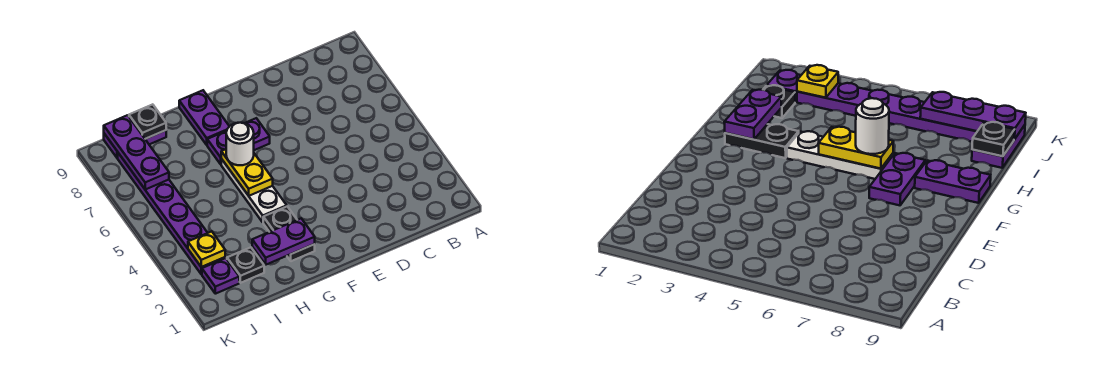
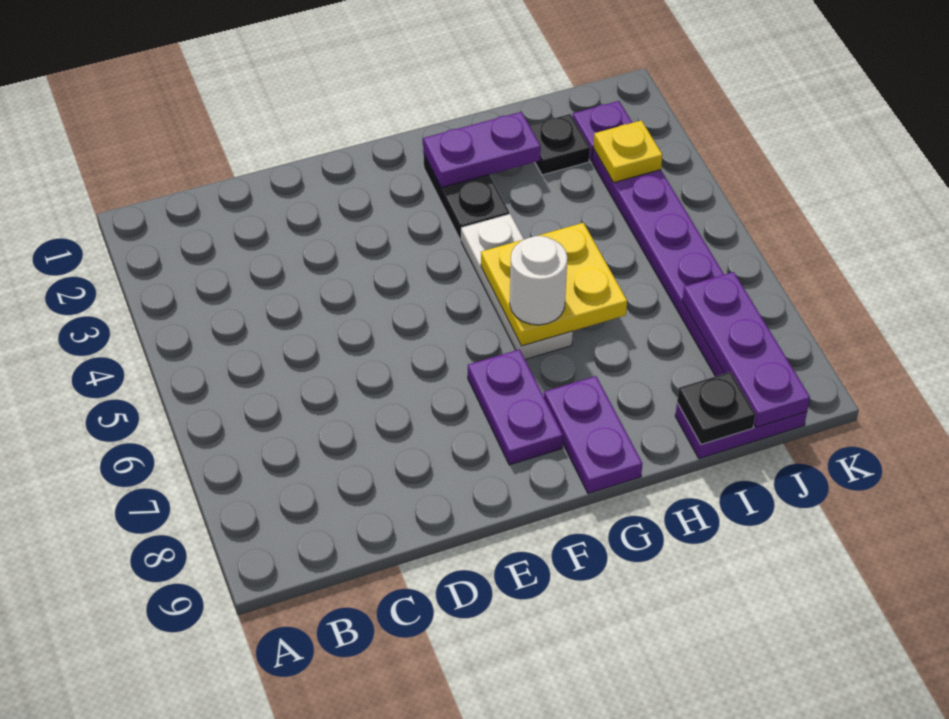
purple plate F7:G7 level 1 -> purple plate F7:F8 level 1
yellow plate G5:G6 level 2 -> yellow plate G5:H6 level 2

